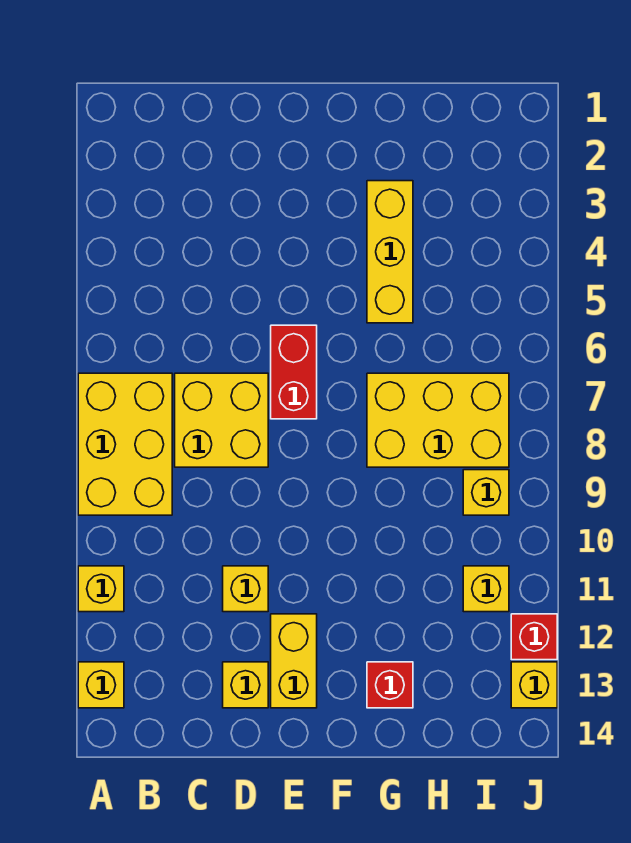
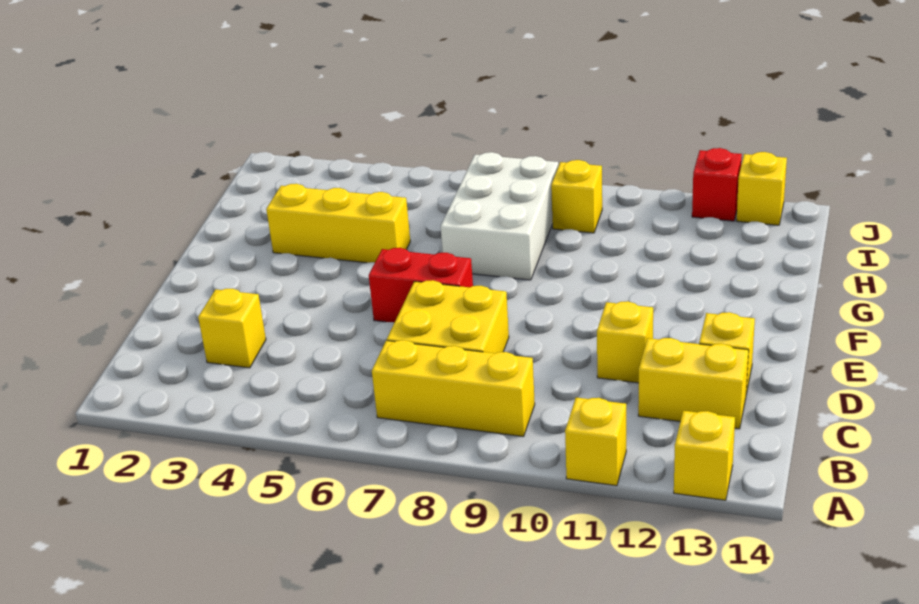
yellow brick A7:B9 level 1 -> yellow brick B7:B9 level 1
yellow brick E12:E13 level 1 -> yellow brick C12:C13 level 1
yellow brick G7:I8 level 1 -> white brick G7:I8 level 1
red brick G13 level 1 -> none
yellow brick I11 level 1 -> yellow brick C3 level 1

